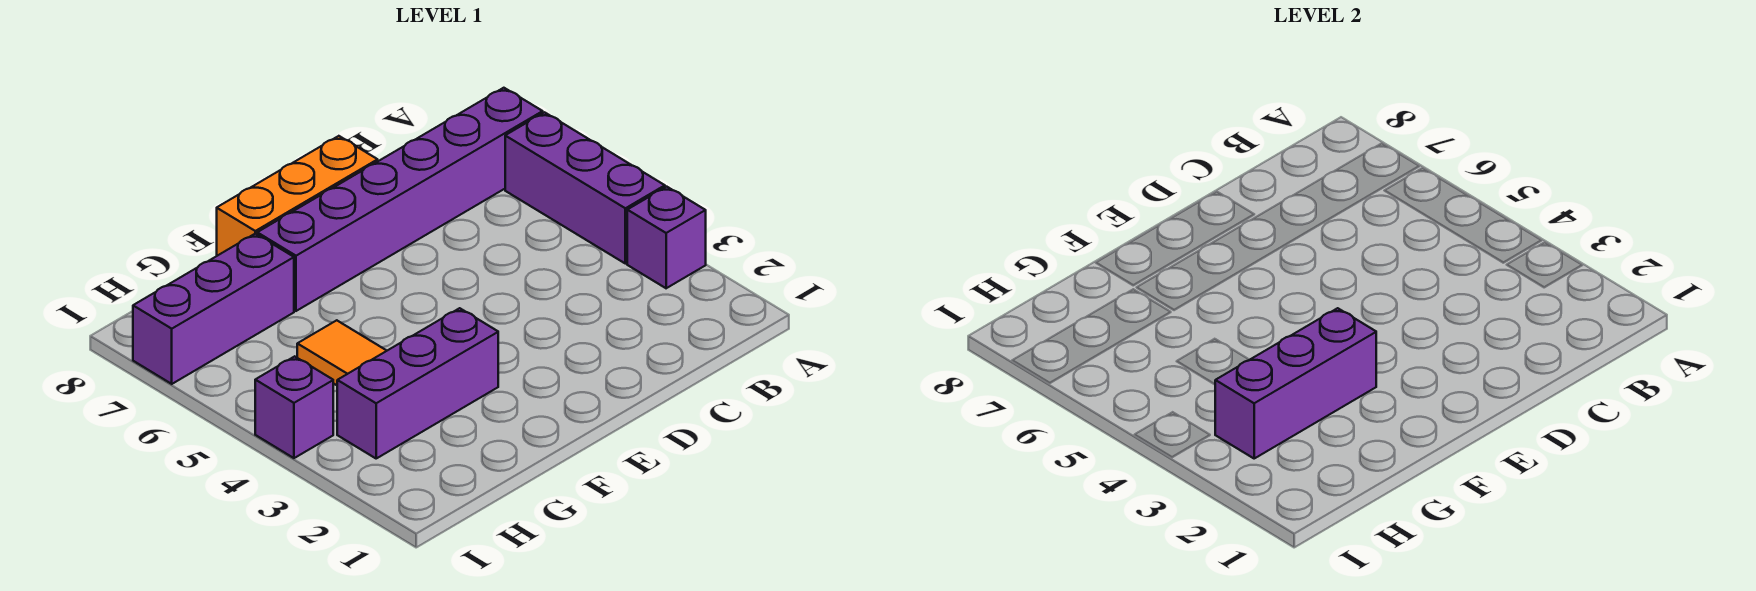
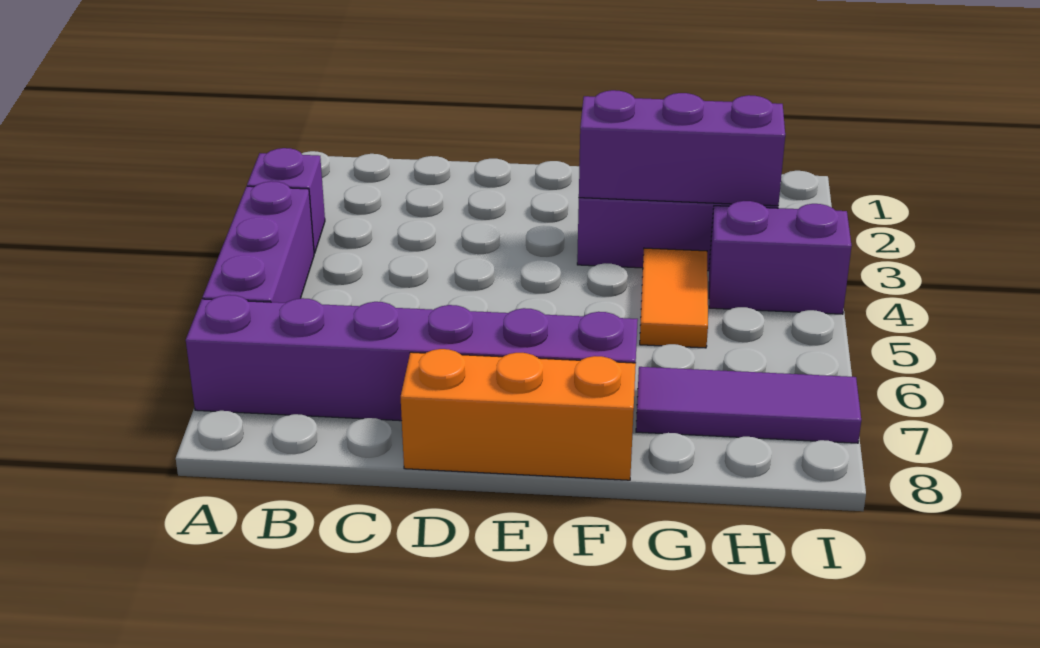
purple brick G7:I7 level 1 -> purple tile G7:I7 level 1
purple brick I4 level 1 -> purple brick H4:I4 level 1

